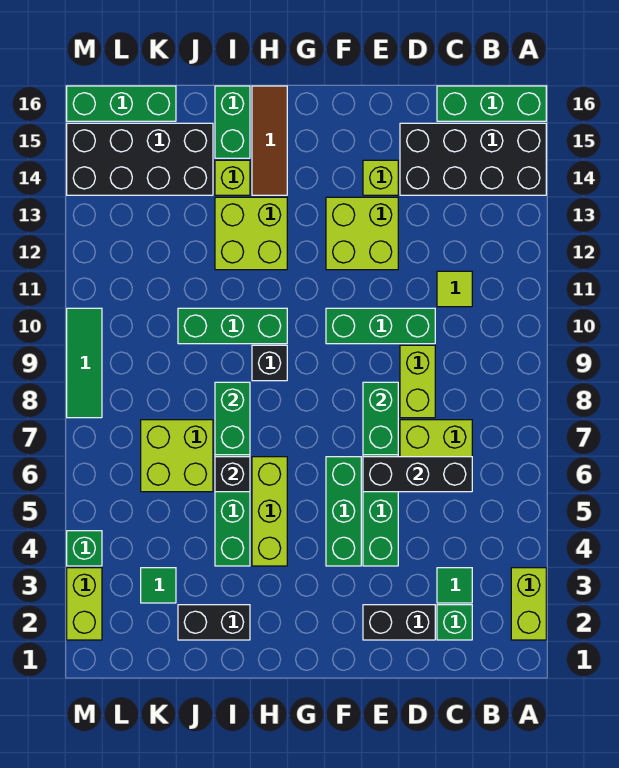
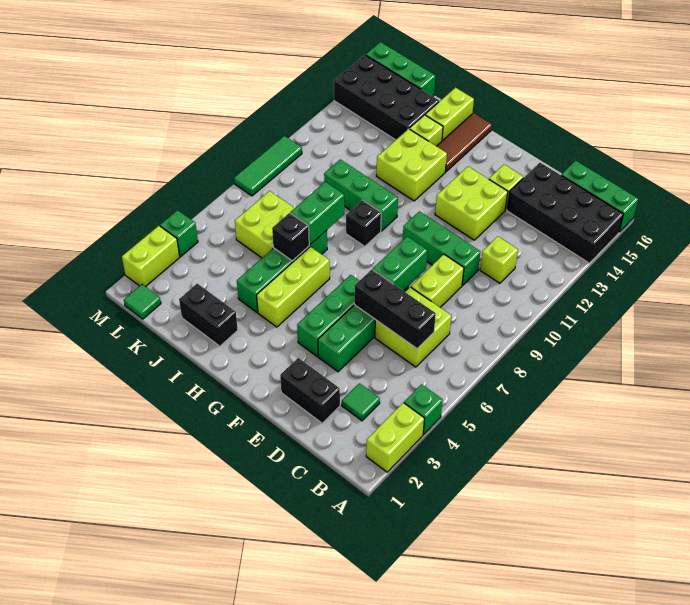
green brick C2 level 1 -> green brick A4 level 1
lime tile C11 level 1 -> lime brick C11 level 1
green brick I15:I16 level 1 -> lime brick I15:I16 level 1
green tile K3 level 1 -> green tile L1 level 1

